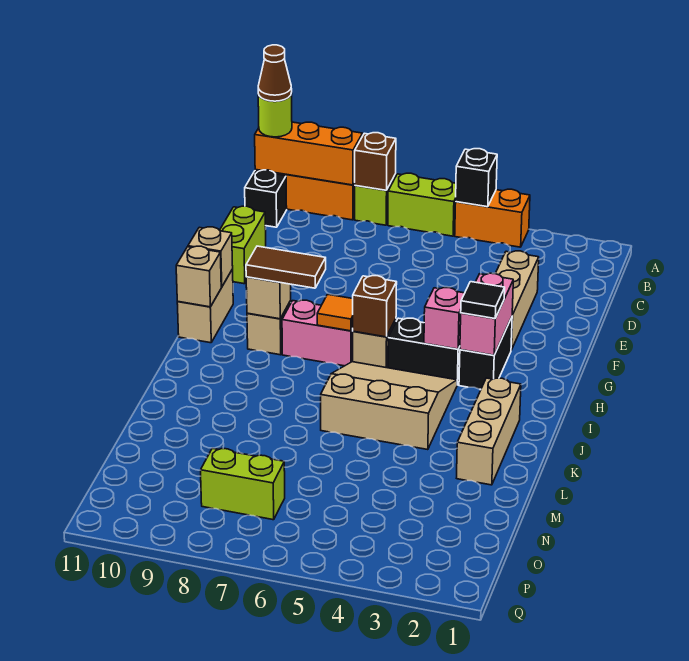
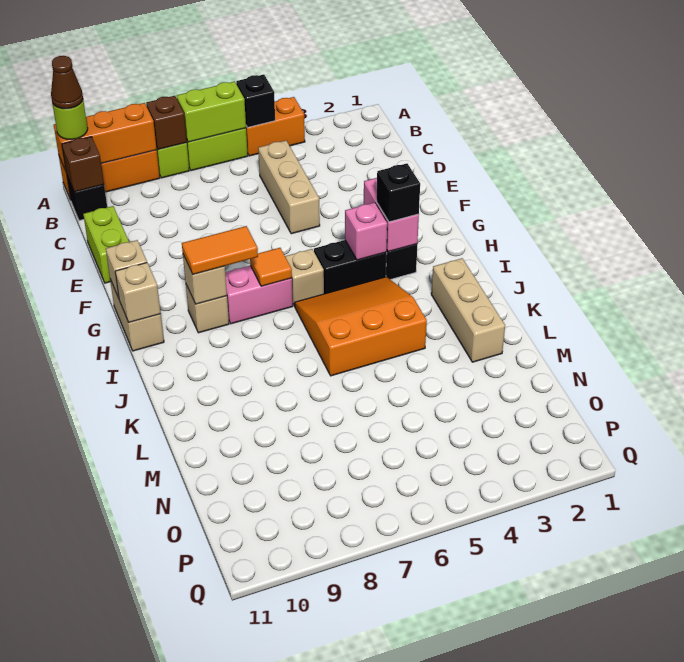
tan brick D3:F3 level 1 -> tan brick C5:E5 level 1
black tile H3 level 3 -> black brick H3 level 3
brown brick H6 level 2 -> brown brick B11 level 2
brown tile H8:H9 level 3 -> orange tile H8:H9 level 3
tan slope I4:K6 level 1 top K -> orange slope I4:K6 level 1 top K
lime brick O7:O8 level 1 -> lime brick A6:A7 level 2

